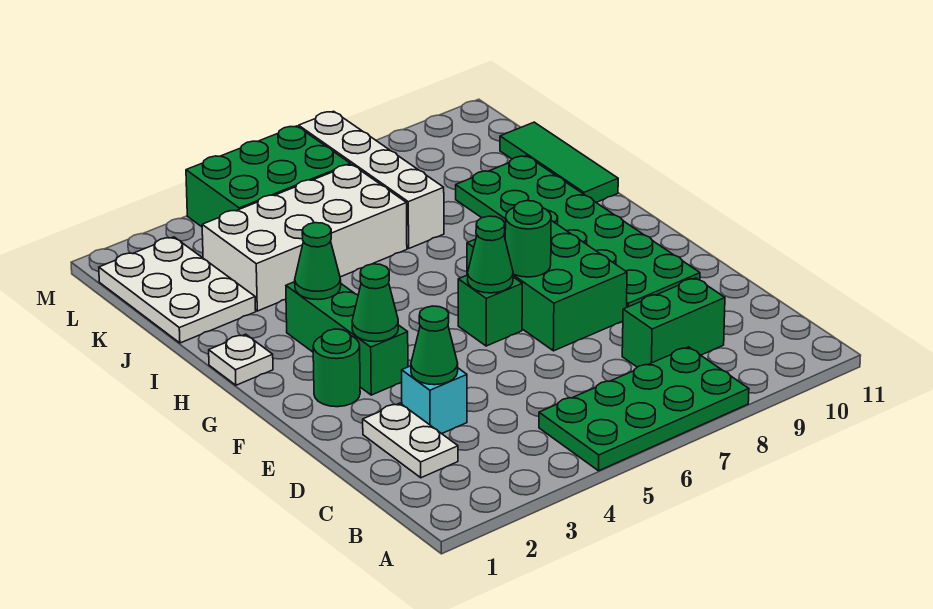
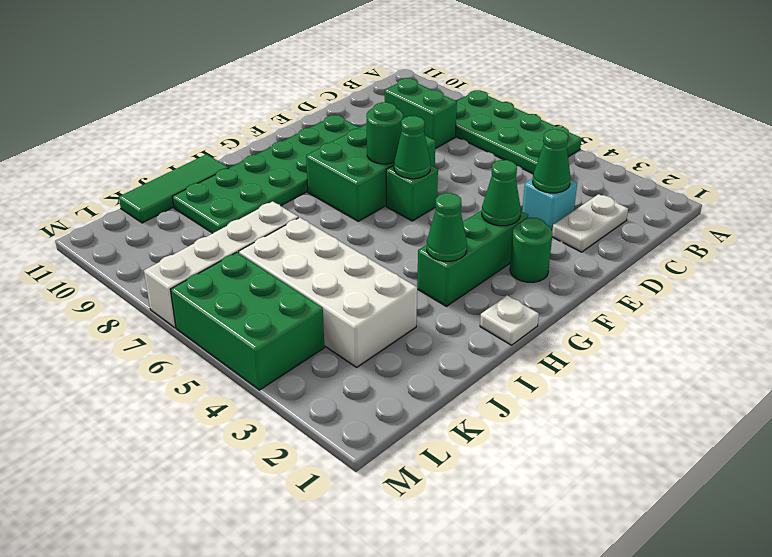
white plate J1:L2 level 1 -> none

